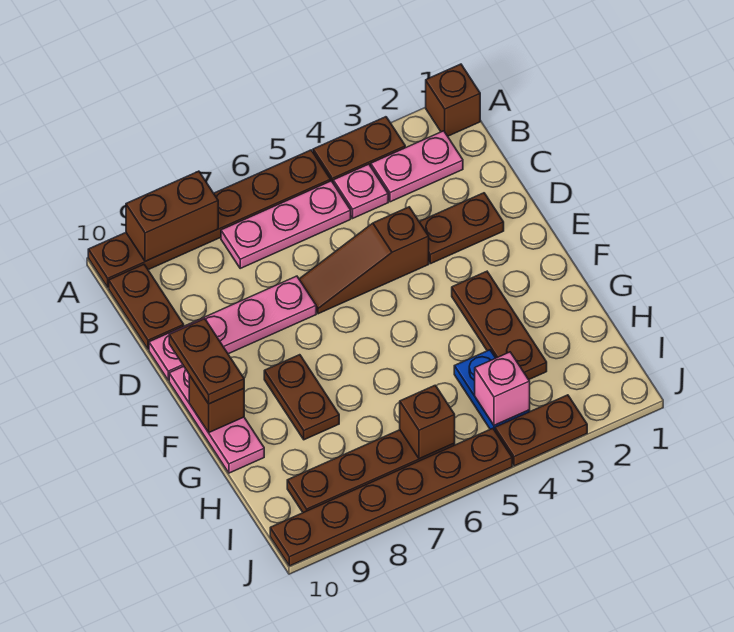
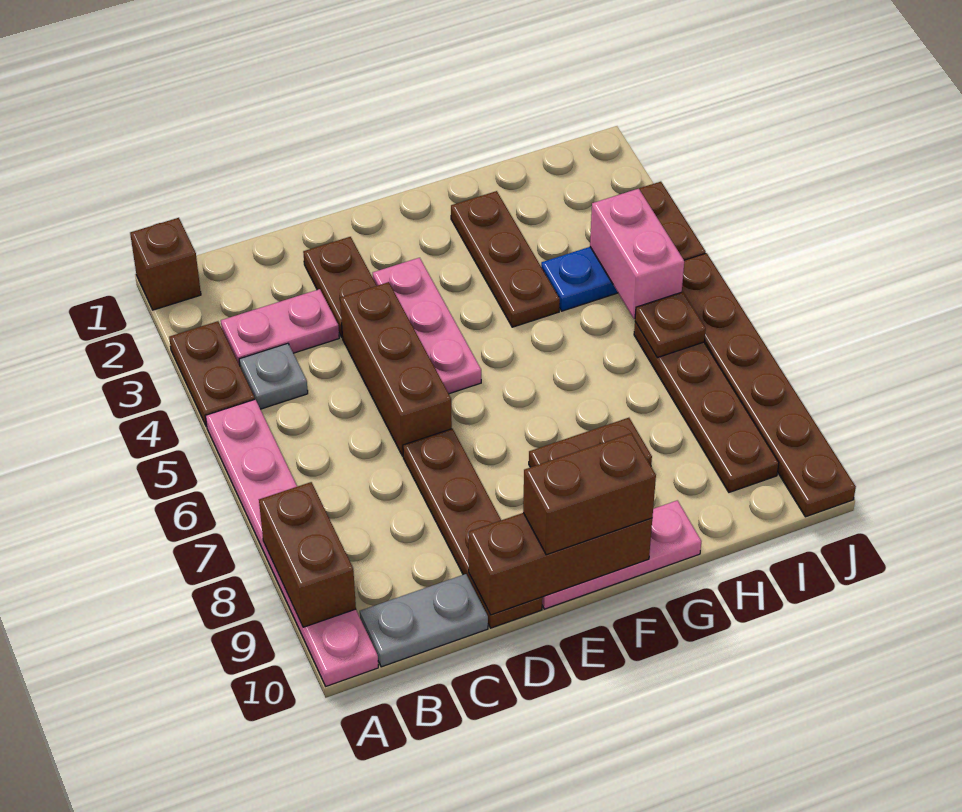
brown plate A5:A10 level 1 -> pink plate A5:A10 level 1
pink plate B2:B3 level 1 -> pink plate B3:C3 level 1
pink plate B4 level 1 -> grey plate B4 level 1
pink plate B5:B7 level 1 -> pink plate E3:E5 level 1
brown plate B10:C10 level 1 -> grey plate B10:C10 level 1
brown slope D4:D6 level 1 top 4 -> brown brick D4:D6 level 1
pink plate D7:D10 level 1 -> brown plate D7:D10 level 1
brown plate E10:F10 level 3 -> brown brick E10:F10 level 3
brown plate F3:H3 level 1 -> brown plate G2:G4 level 1
brown brick F10 level 2 -> brown brick D10:F10 level 2
pink brick I4 level 2 -> pink brick I4:I5 level 2
brown brick I6 level 2 -> brown plate I6 level 2

